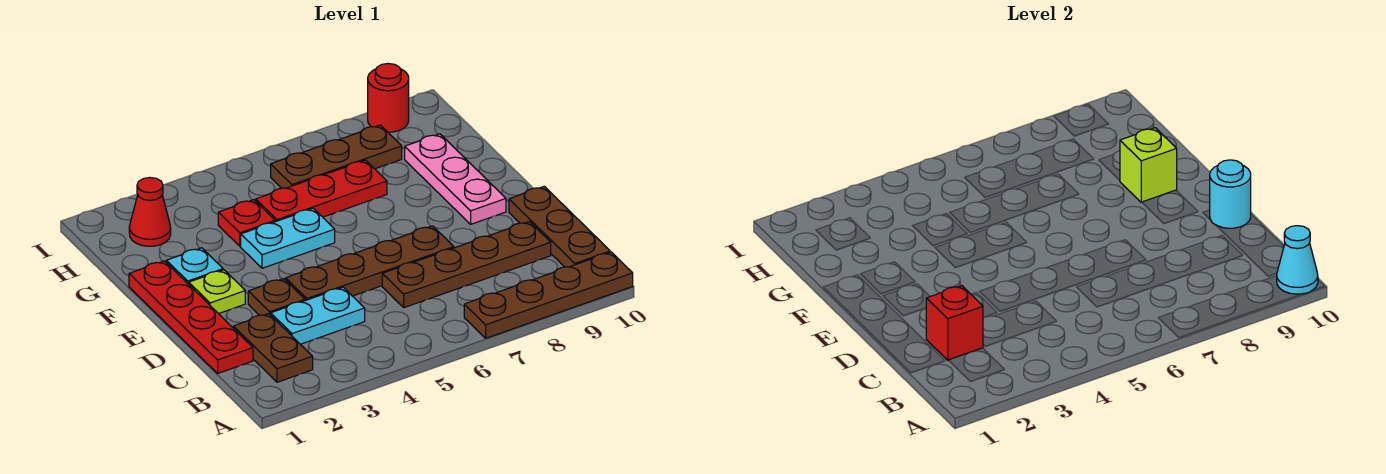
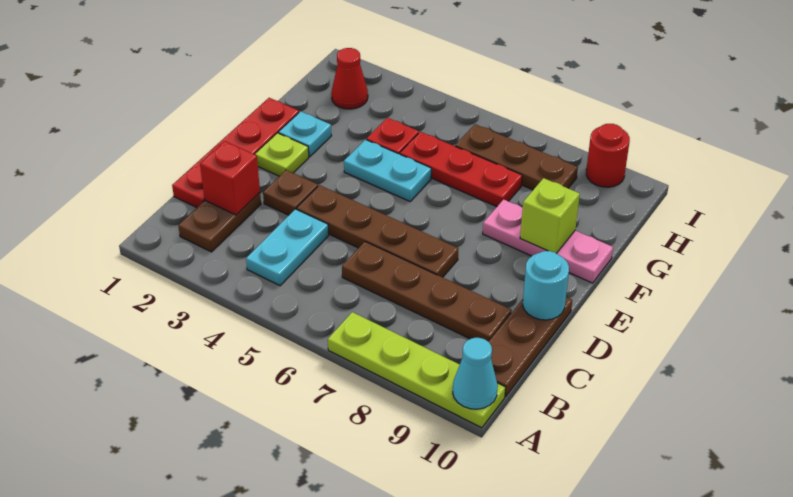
brown plate A7:A10 level 1 -> lime plate A7:A10 level 1
cyan plate C3:C4 level 1 -> cyan plate B4:C4 level 1
pink plate E9:G9 level 1 -> pink plate F8:F10 level 1

